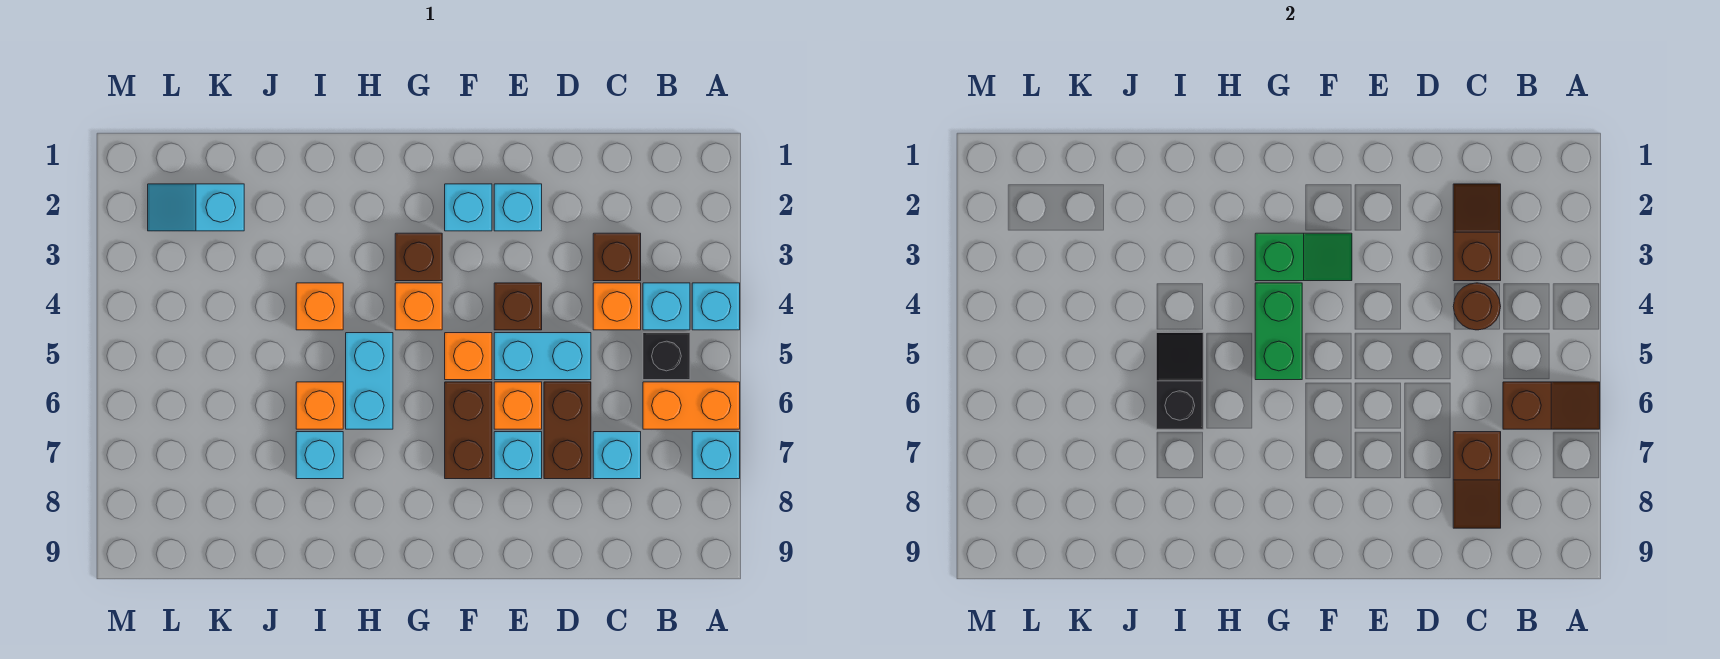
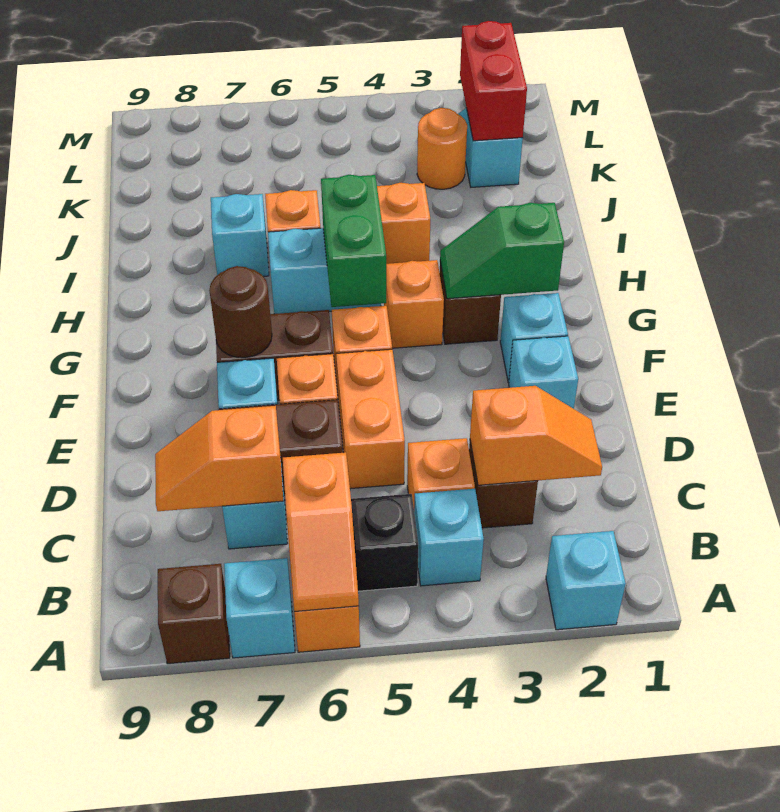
cyan brick A4 level 1 -> cyan brick A2 level 1
brown slope A6:B6 level 2 top B -> orange slope A6:B6 level 2 top B
brown slope C2:C3 level 2 top 3 -> orange slope C2:C3 level 2 top 3
brown round brick C4 level 2 -> brown round brick F7 level 2
brown slope C7:C8 level 2 top 7 -> orange slope C7:C8 level 2 top 7
cyan brick D5:E5 level 1 -> orange brick D5:E5 level 1
brown brick E4 level 1 -> brown brick A8 level 1
green slope F3:G3 level 2 top G -> green slope G2:G3 level 2 top 2
green brick G4:G5 level 2 -> green brick G5:H5 level 2
black slope I5:I6 level 2 top 6 -> none
none -> red brick K2:L2 level 2
none -> orange round brick K3 level 1

